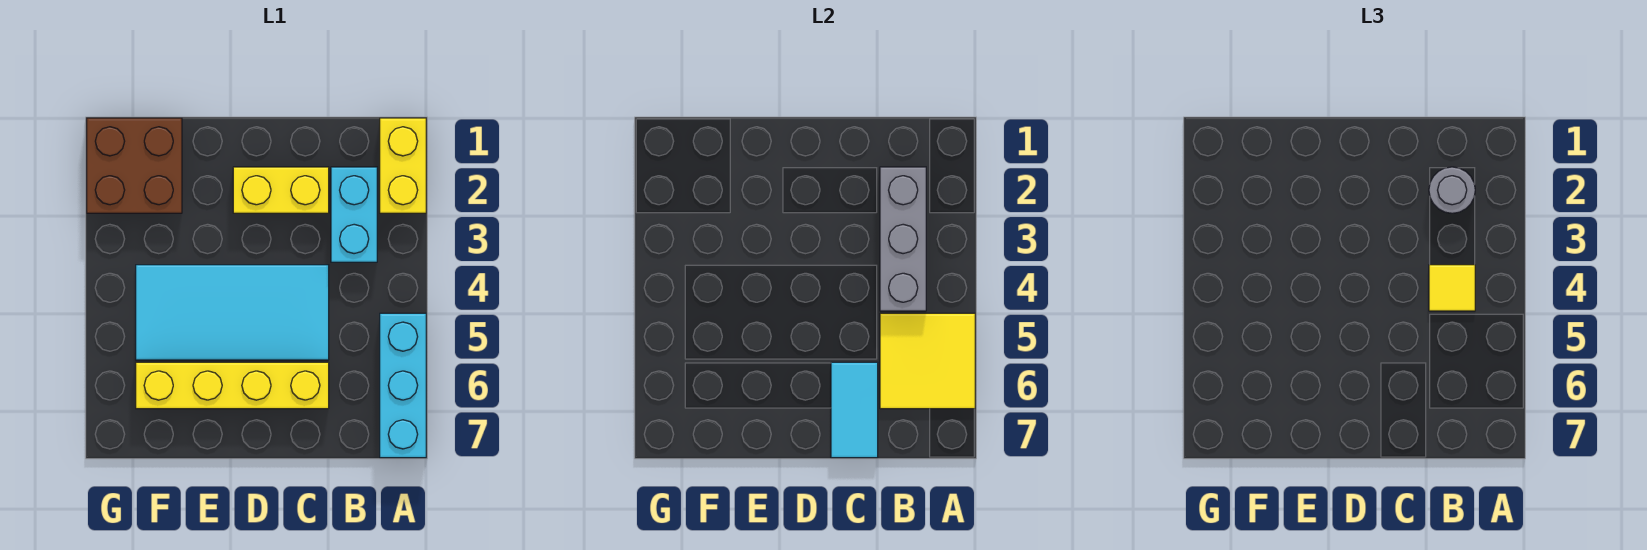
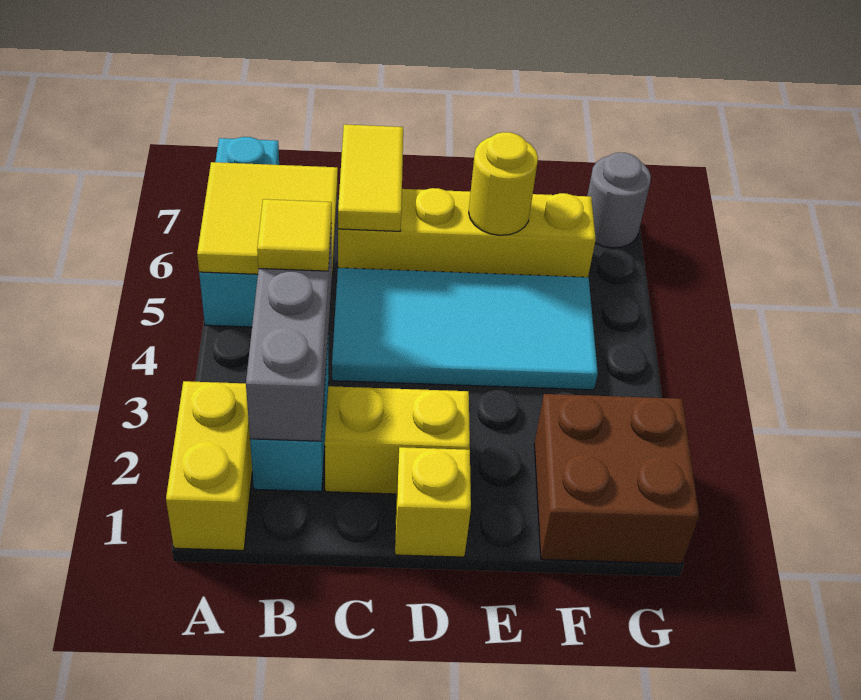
grey round brick B2 level 3 -> grey round brick G7 level 1
cyan tile C6:C7 level 2 -> yellow tile C6:C7 level 2
none -> yellow brick D1 level 1
none -> yellow round brick E6 level 2

